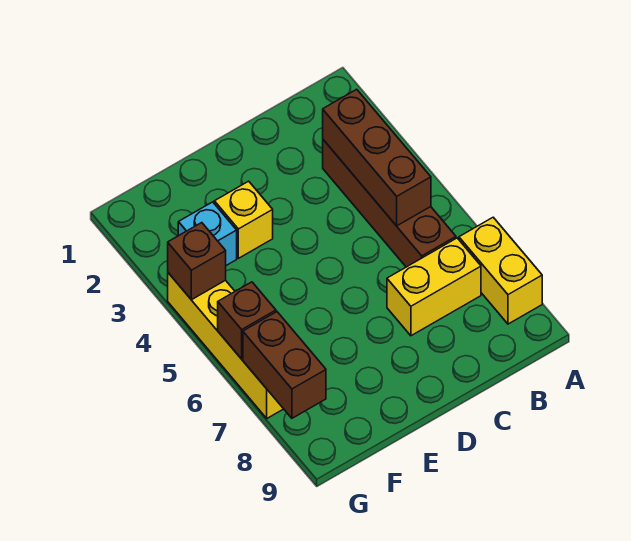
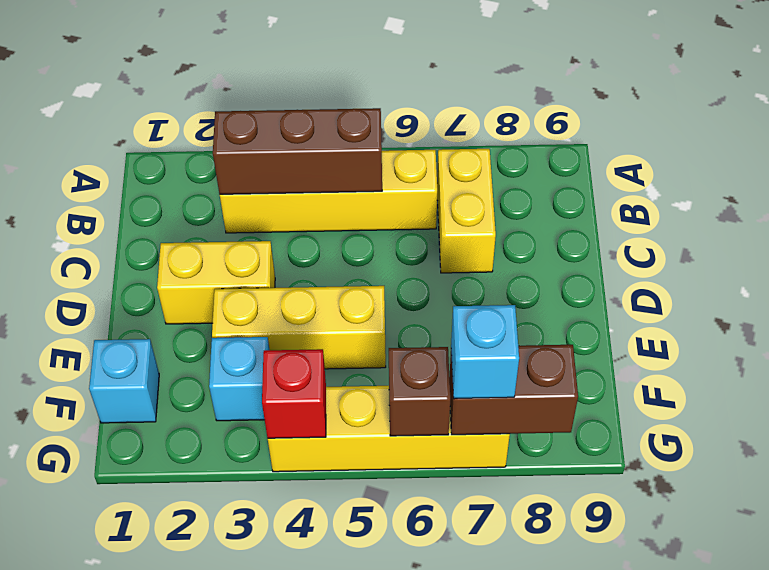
yellow brick A7:A8 level 1 -> yellow brick D2:D3 level 1
brown brick B3:B6 level 1 -> yellow brick B3:B6 level 1
yellow brick E3 level 1 -> yellow brick E3:E5 level 1
none -> cyan brick F1 level 1
brown brick G4 level 2 -> red brick G4 level 2
none -> cyan brick G7 level 3

